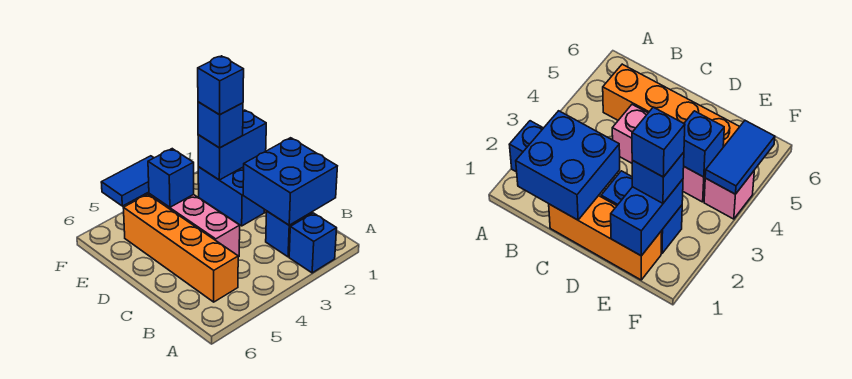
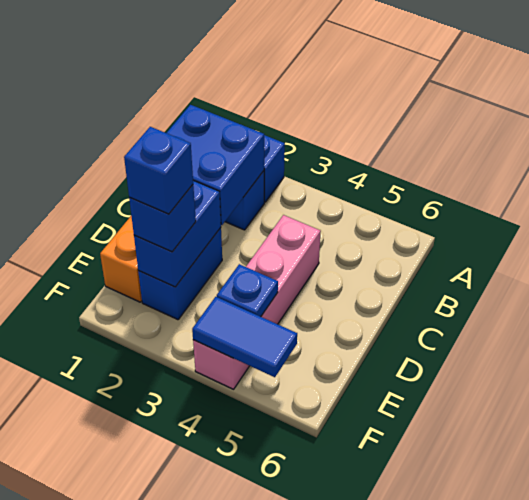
orange brick B5:E5 level 1 -> none
blue brick E1:E2 level 2 -> blue brick D2:E2 level 2
blue brick E4 level 2 -> blue plate E4 level 2

